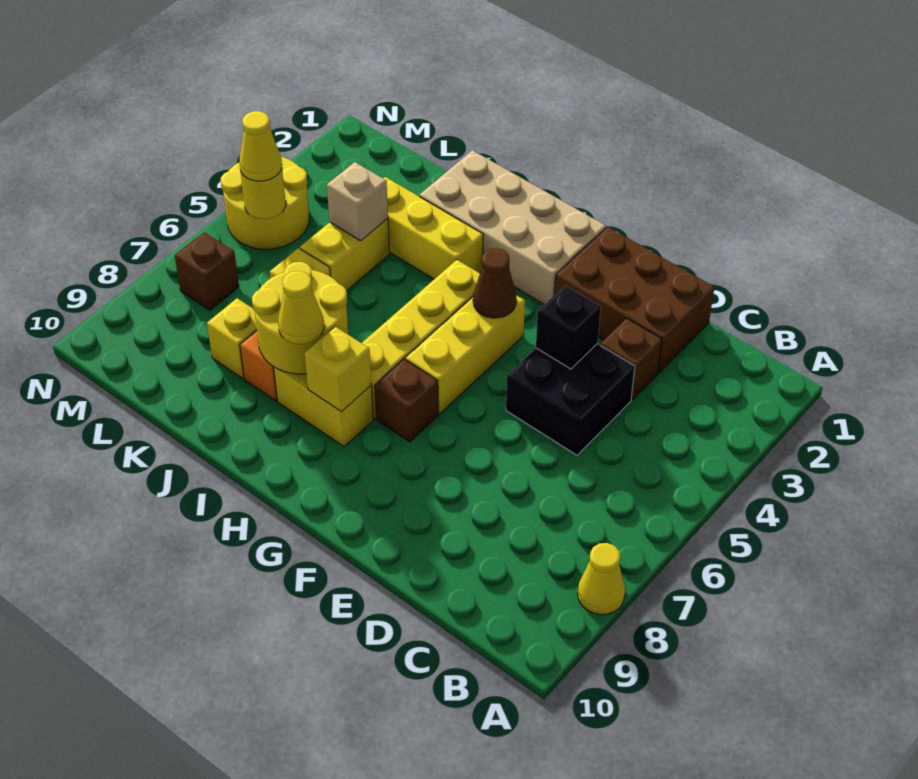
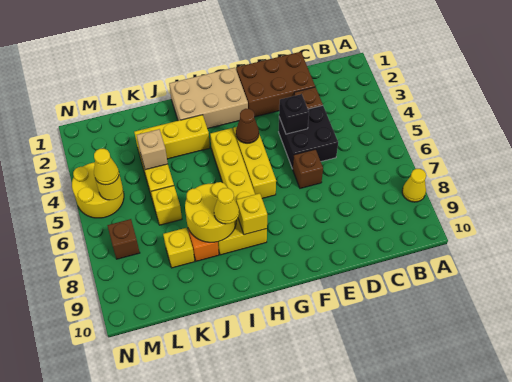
tan brick G1:J2 level 1 -> tan brick G1:I2 level 1
brown brick G7 level 1 -> brown brick E6 level 1

